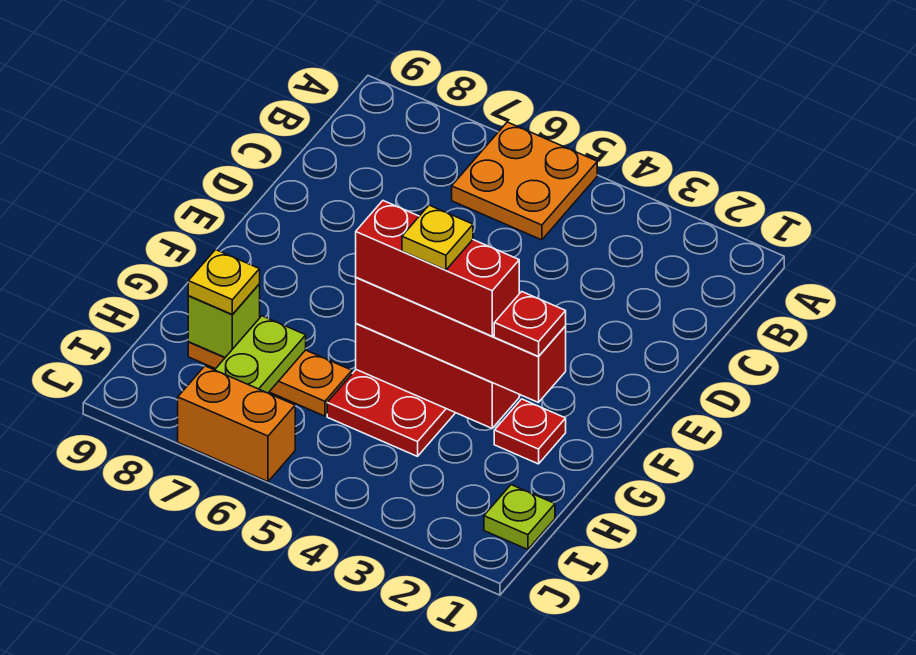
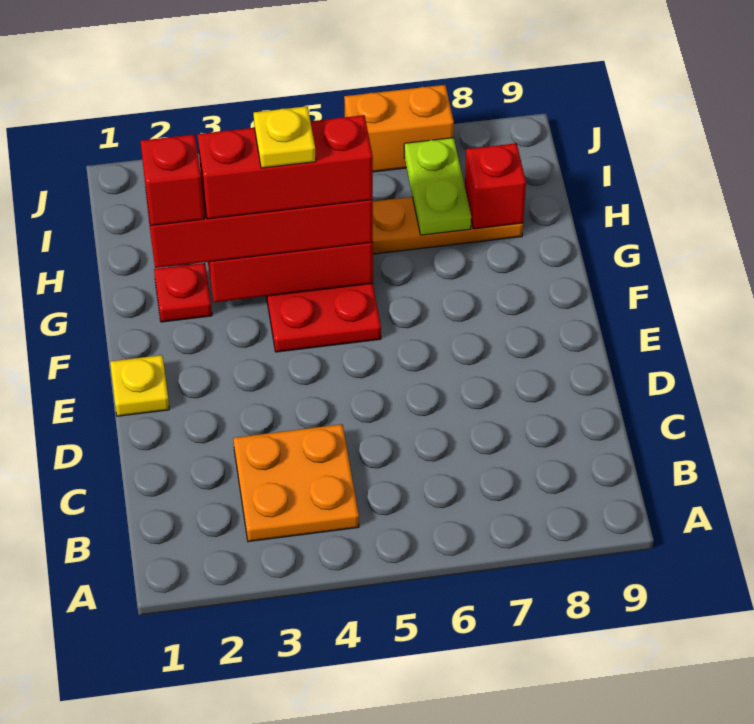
orange plate A5:B6 level 1 -> orange plate B3:C4 level 1
red plate G2 level 4 -> red brick G2 level 4
lime brick H8 level 2 -> red brick H8 level 2
yellow plate H8 level 3 -> yellow plate E1 level 1
lime plate I1 level 1 -> none

